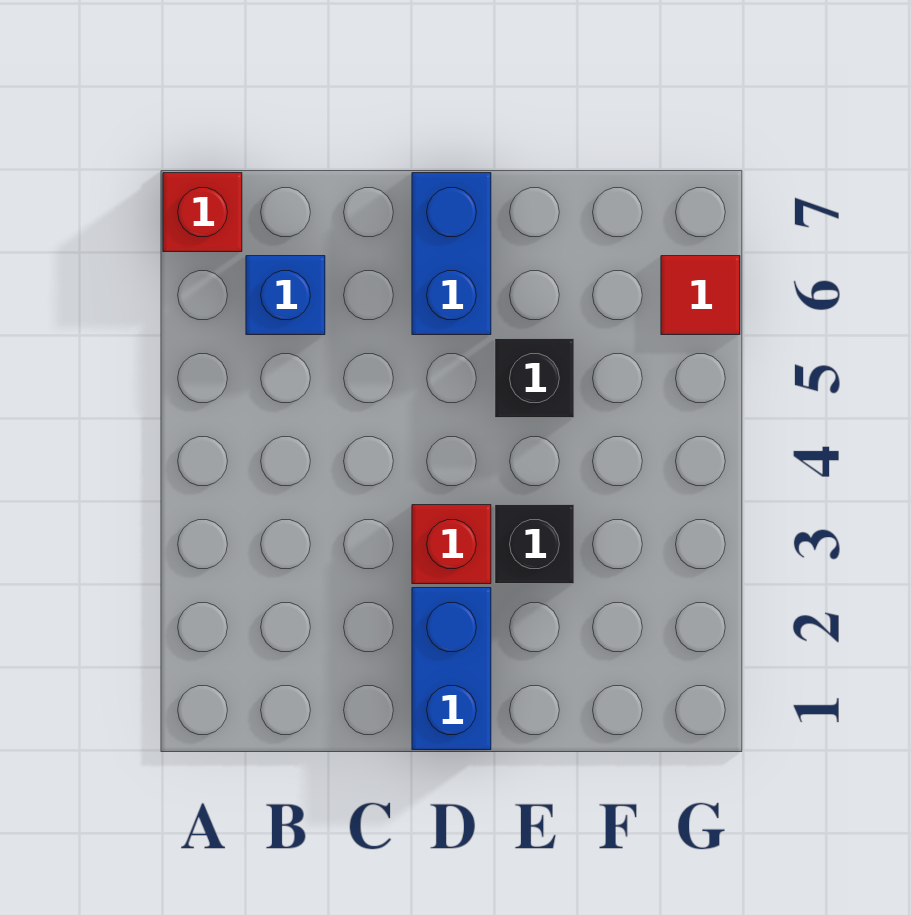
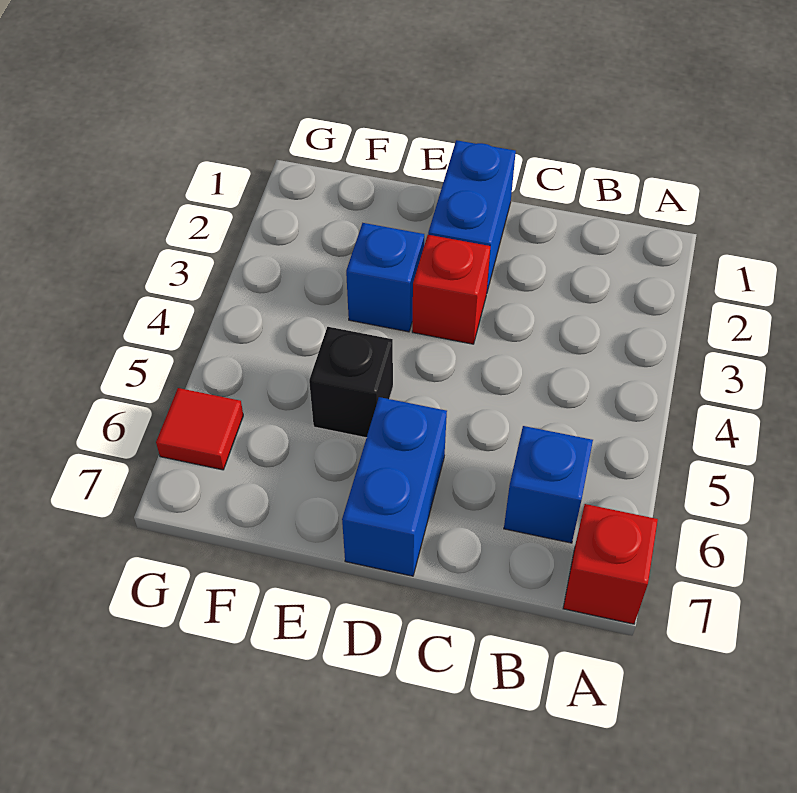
black brick E3 level 1 -> blue brick E3 level 1

